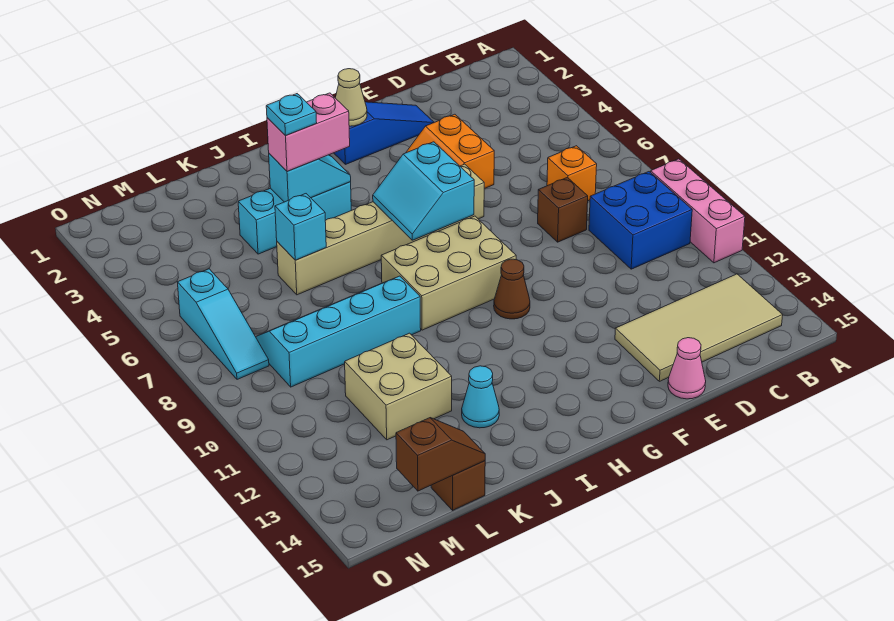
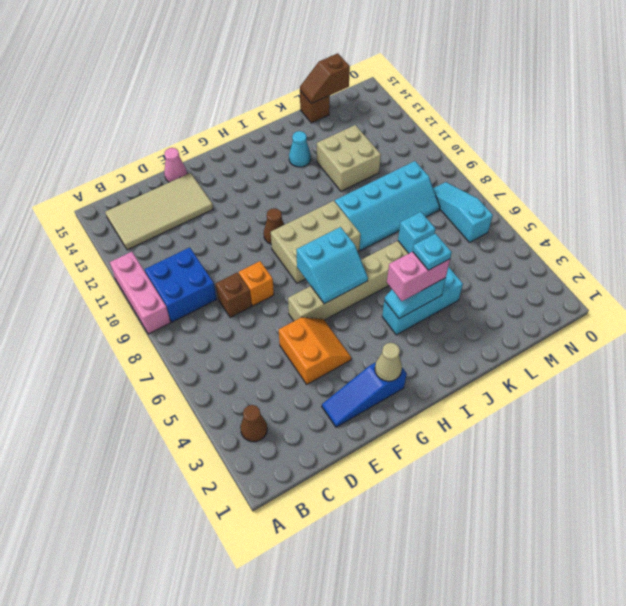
none -> brown cone B3 level 1
orange brick C7 level 1 -> orange brick E8 level 1
cyan slope G6:H7 level 2 top G -> cyan slope G6:H7 level 2 top 7

